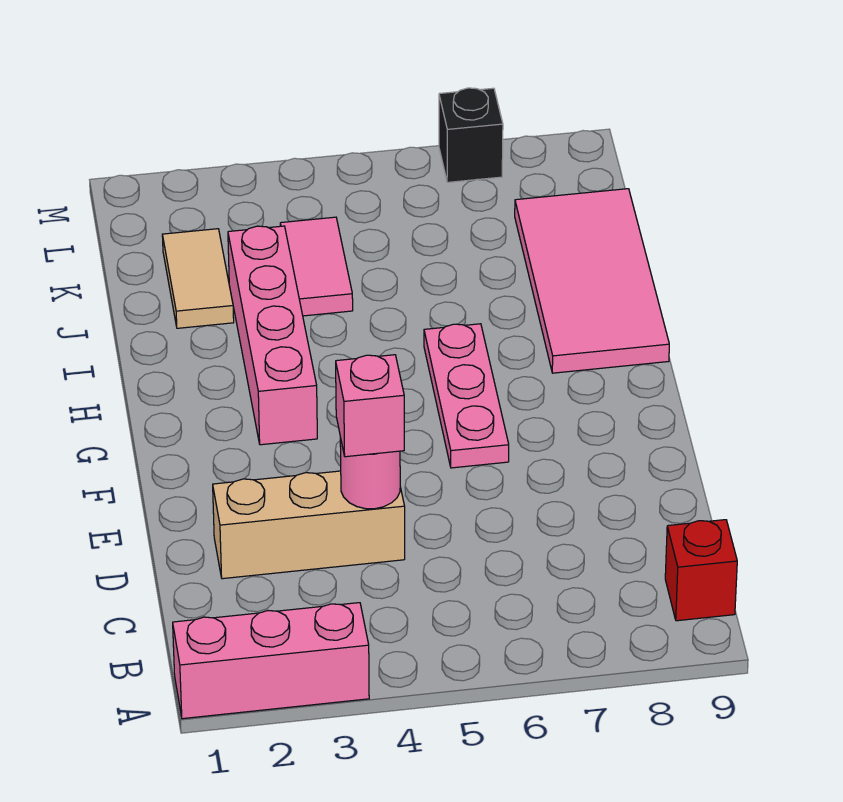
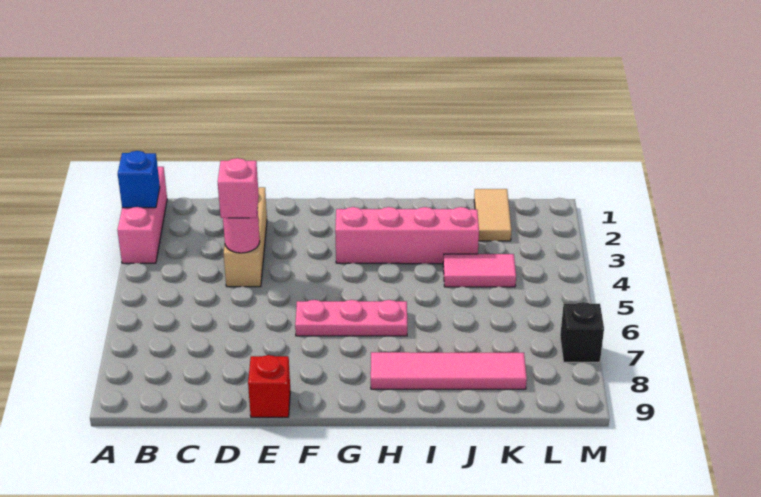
none -> blue brick A2 level 2
red brick B9 level 1 -> red brick E9 level 1
pink tile H8:K9 level 1 -> pink tile H8:K8 level 1
tan tile J2:K2 level 1 -> tan tile K1:K2 level 1

